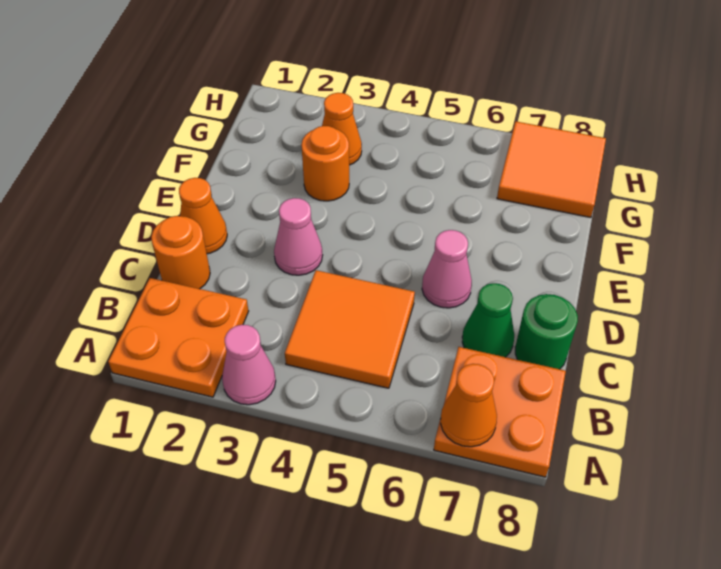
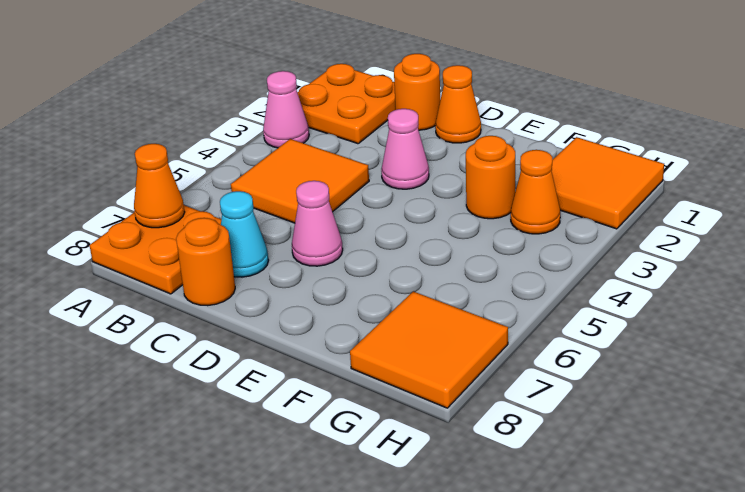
green cone C7 level 1 -> cyan cone C7 level 1
green round brick C8 level 1 -> orange round brick C8 level 1
none -> orange tile G1:H2 level 1

